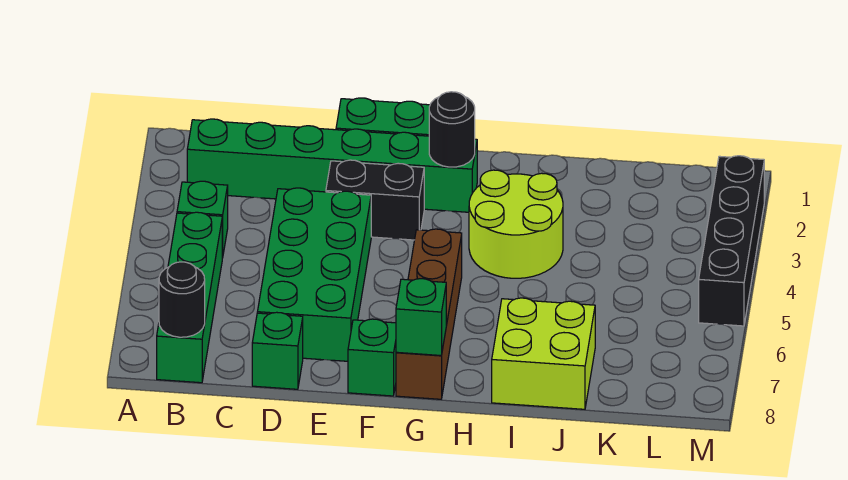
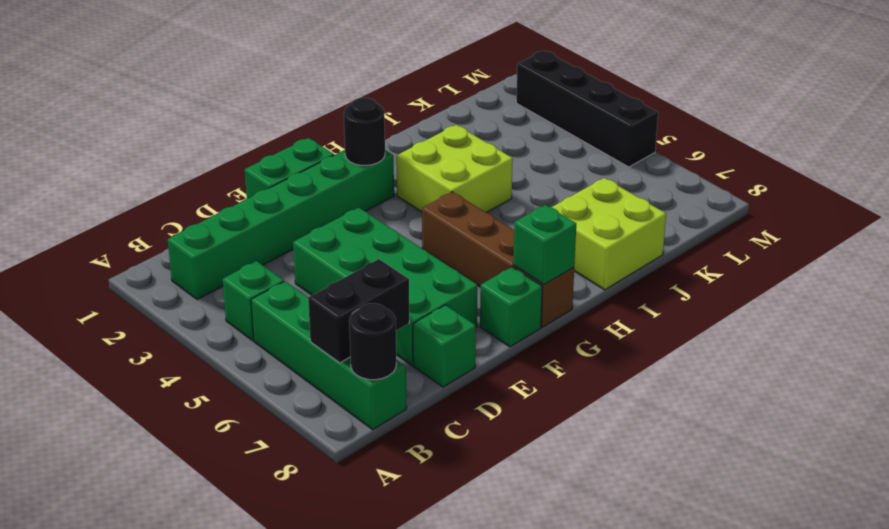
black brick E3:F3 level 1 -> black brick B7:C7 level 2
lime round brick H3:I4 level 1 -> lime brick H3:I4 level 1

